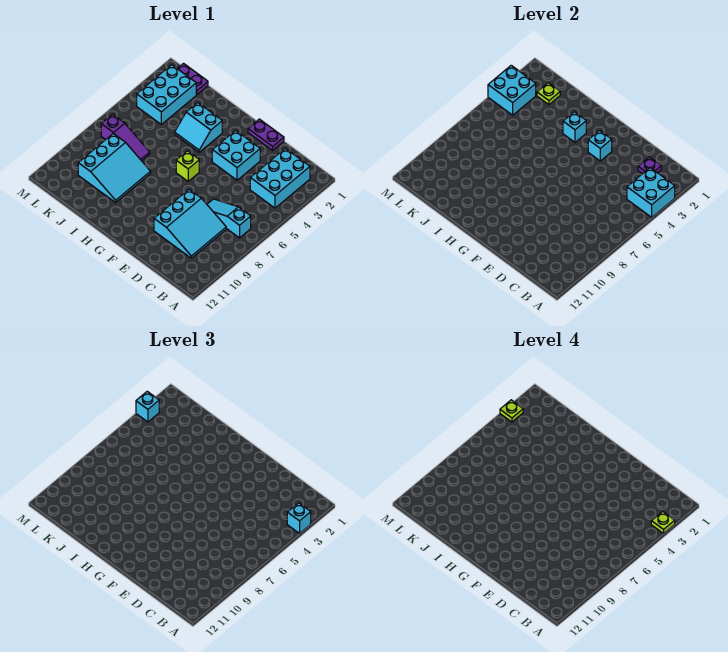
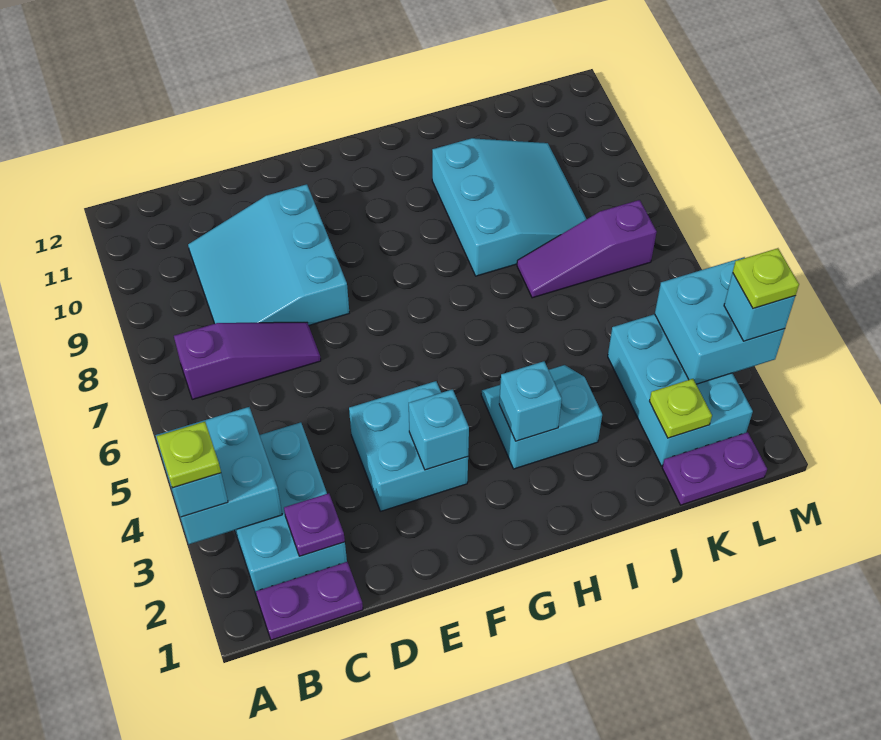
cyan slope B7:D7 level 1 top B -> purple slope B7:D7 level 1 top B
purple plate E1:F1 level 1 -> purple plate B1:C1 level 1
lime brick G6 level 1 -> none
cyan slope I8:K10 level 1 top K -> cyan slope I8:K10 level 1 top I

